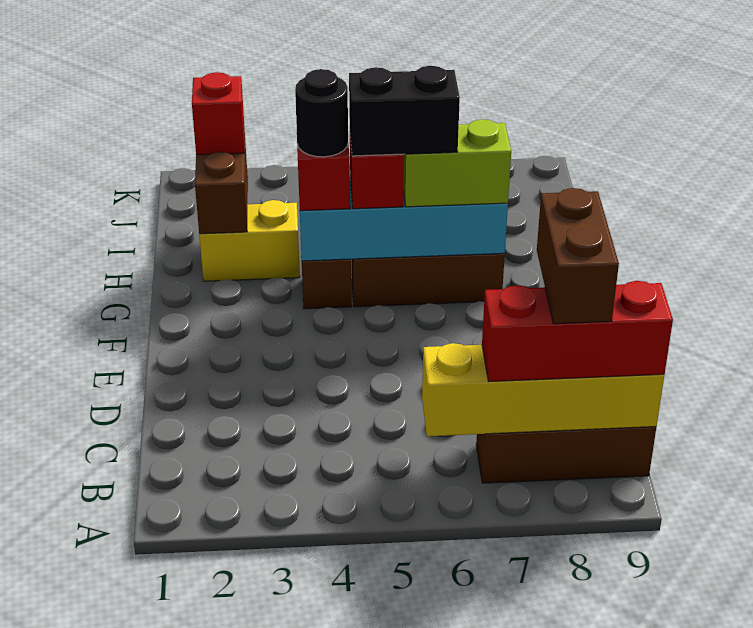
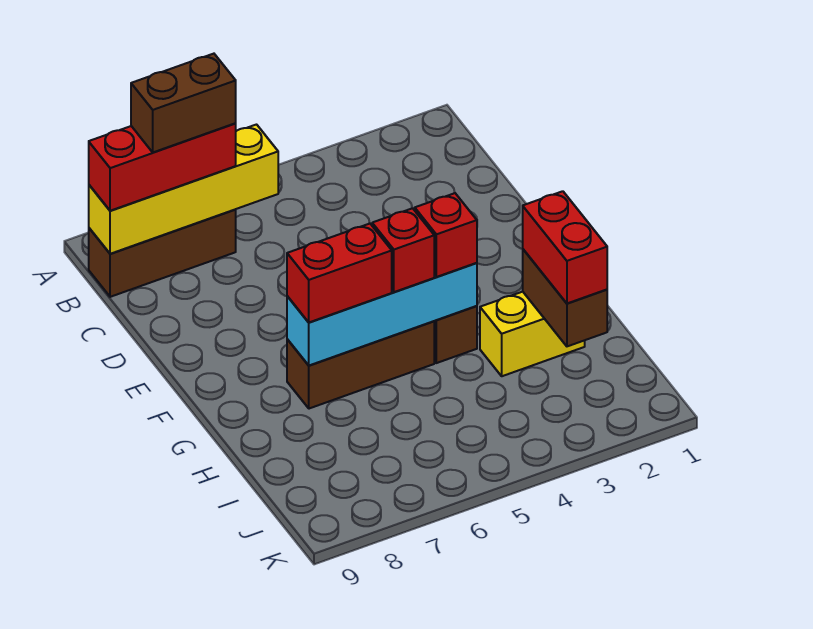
brown brick B8:C8 level 4 -> brown brick B7:B8 level 4
black round brick G4 level 4 -> none
black brick G5:G6 level 4 -> none
lime brick G6:G7 level 3 -> red brick G6:G7 level 3
red brick I2 level 3 -> red brick H2:I2 level 3

